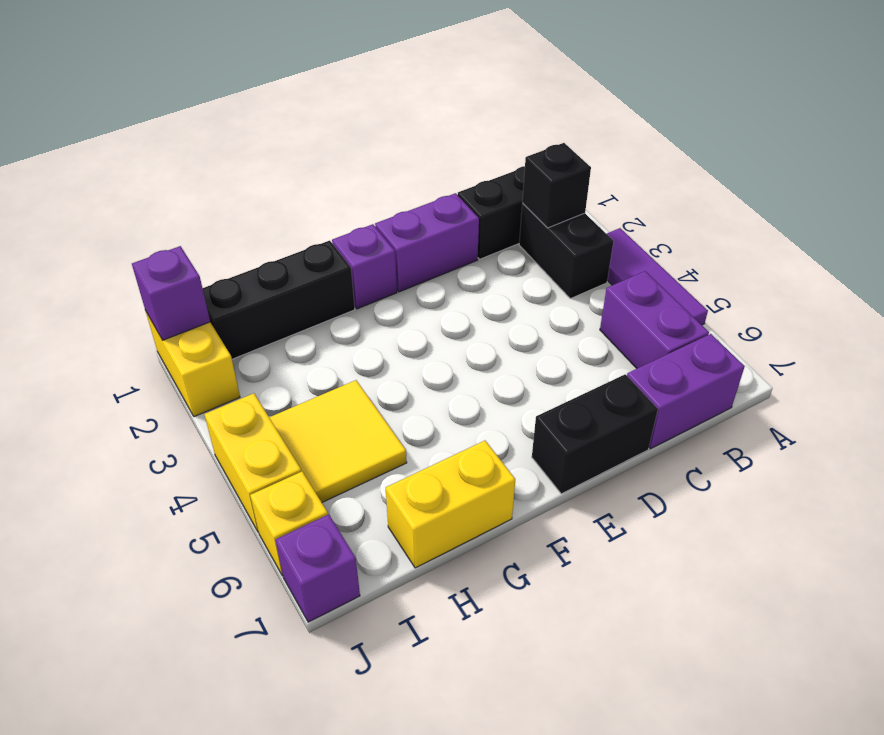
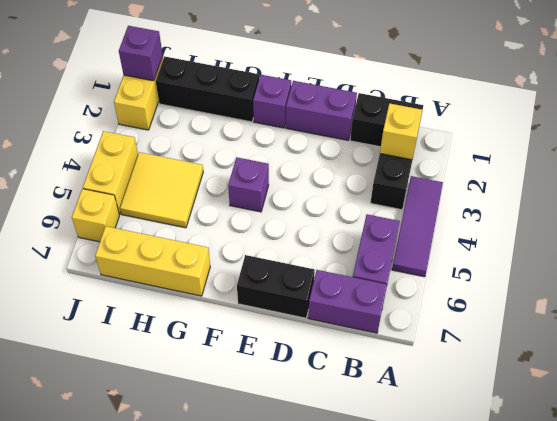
black brick B2 level 2 -> yellow brick B2 level 2
yellow brick G7:H7 level 1 -> yellow brick G7:I7 level 1
purple brick J7 level 1 -> purple brick F4 level 1

